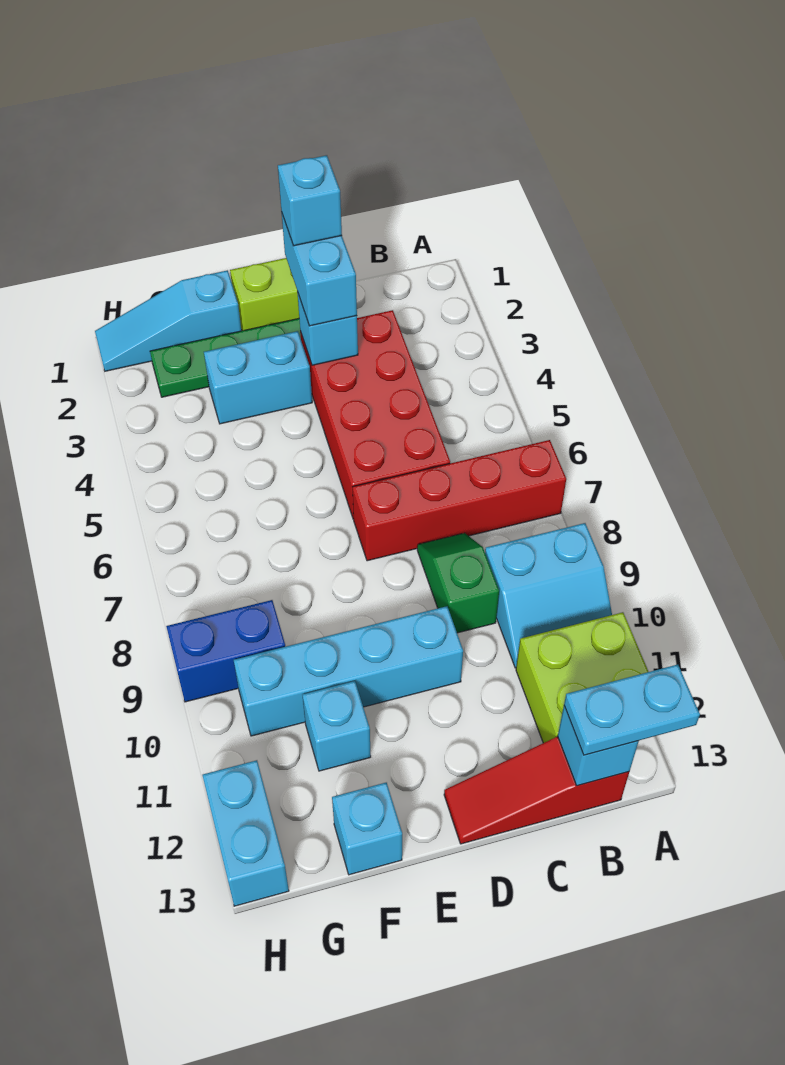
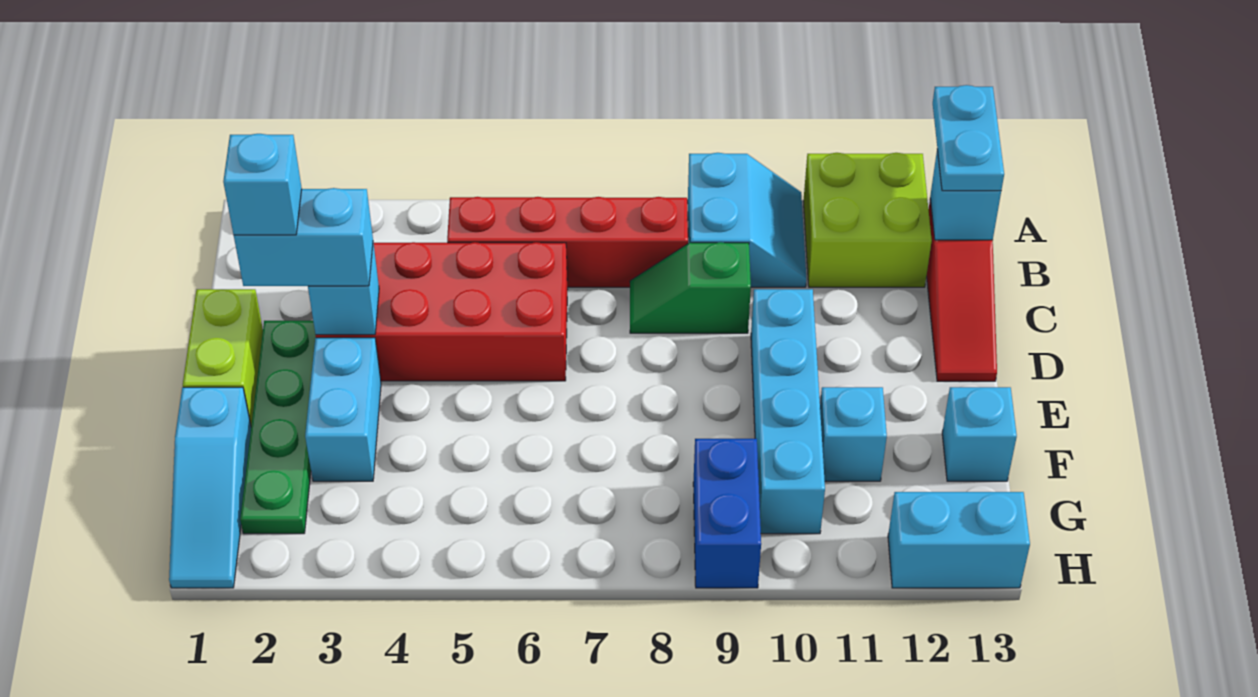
red brick A7:D7 level 1 -> red brick B5:B8 level 1

